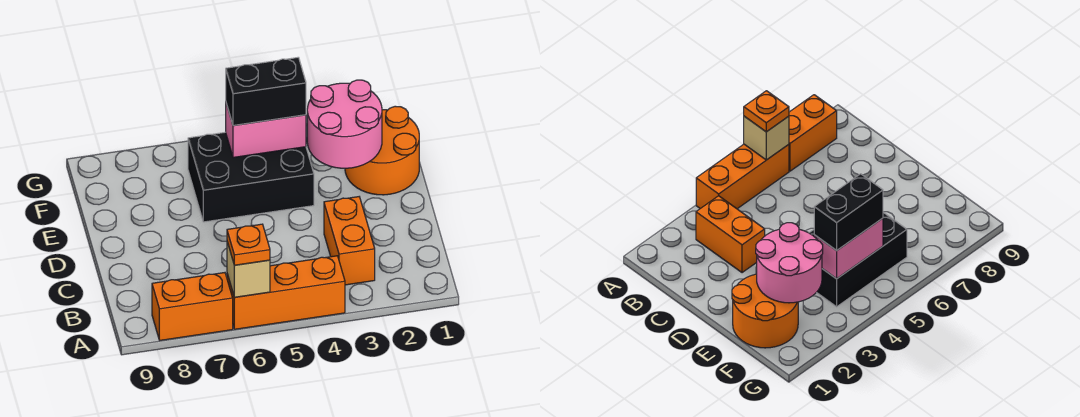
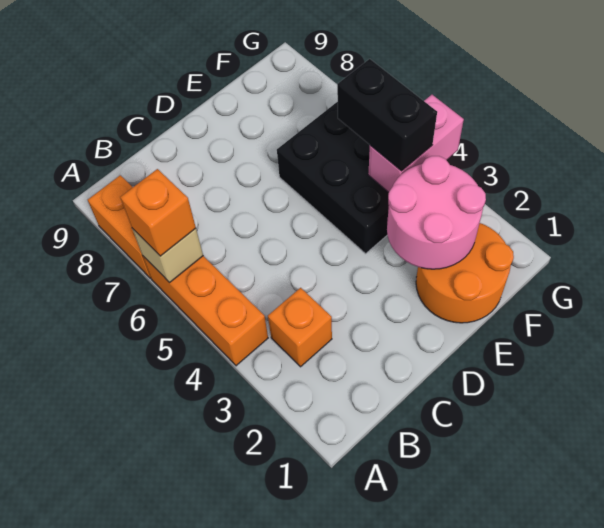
orange plate A6 level 3 -> orange brick A6 level 3
orange brick B3:C3 level 1 -> orange brick B3 level 1
pink brick F4:F5 level 2 -> pink brick F4:G4 level 2

